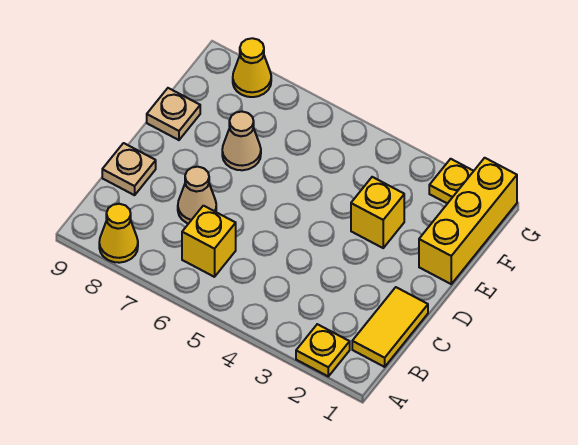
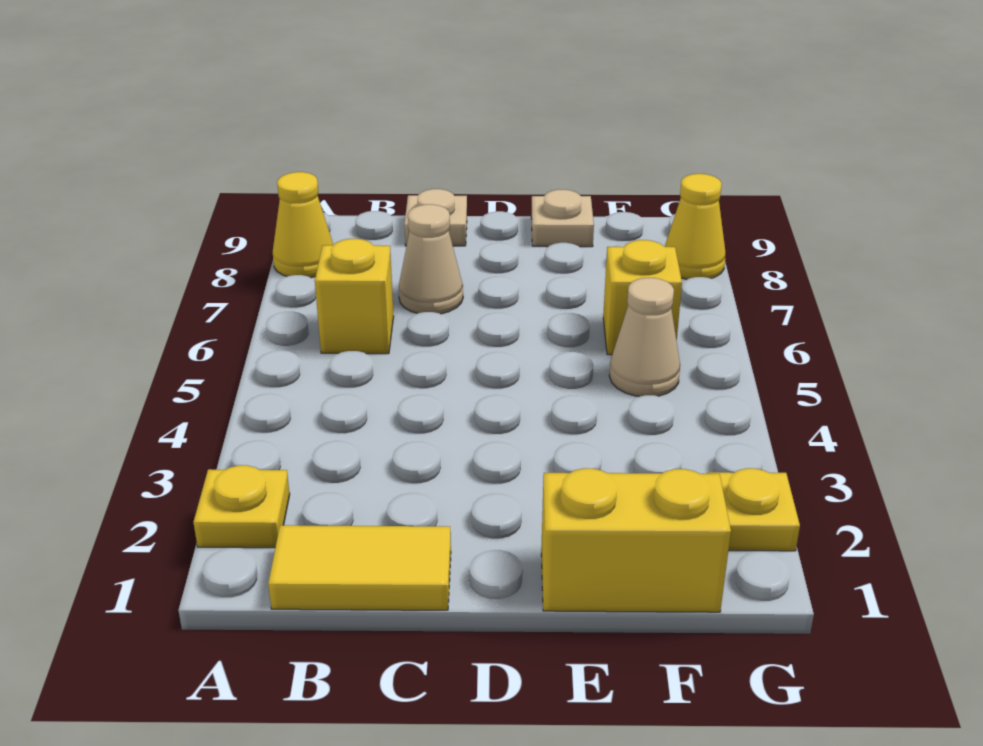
yellow brick E1:G1 level 1 -> yellow brick E1:F1 level 1
yellow brick E3 level 1 -> yellow brick F6 level 1
tan cone E7 level 1 -> tan cone F5 level 1

